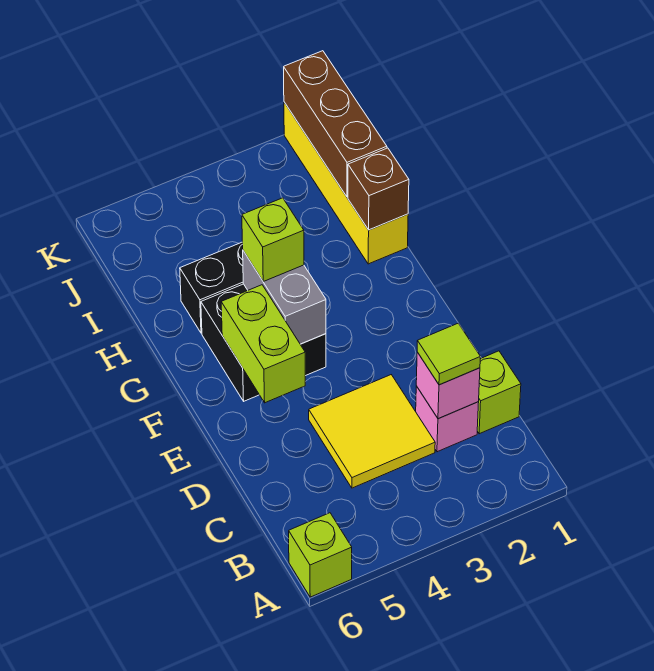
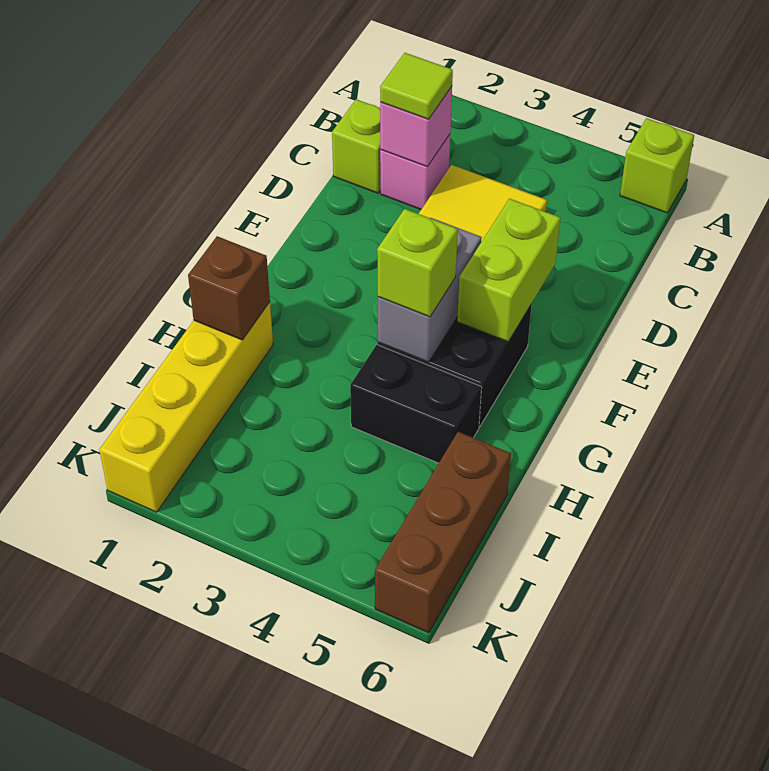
brown brick I1:K1 level 2 -> brown brick I6:K6 level 1

